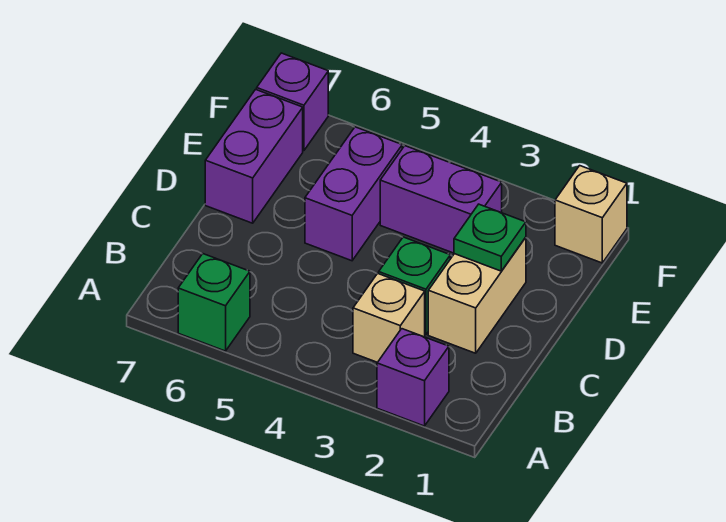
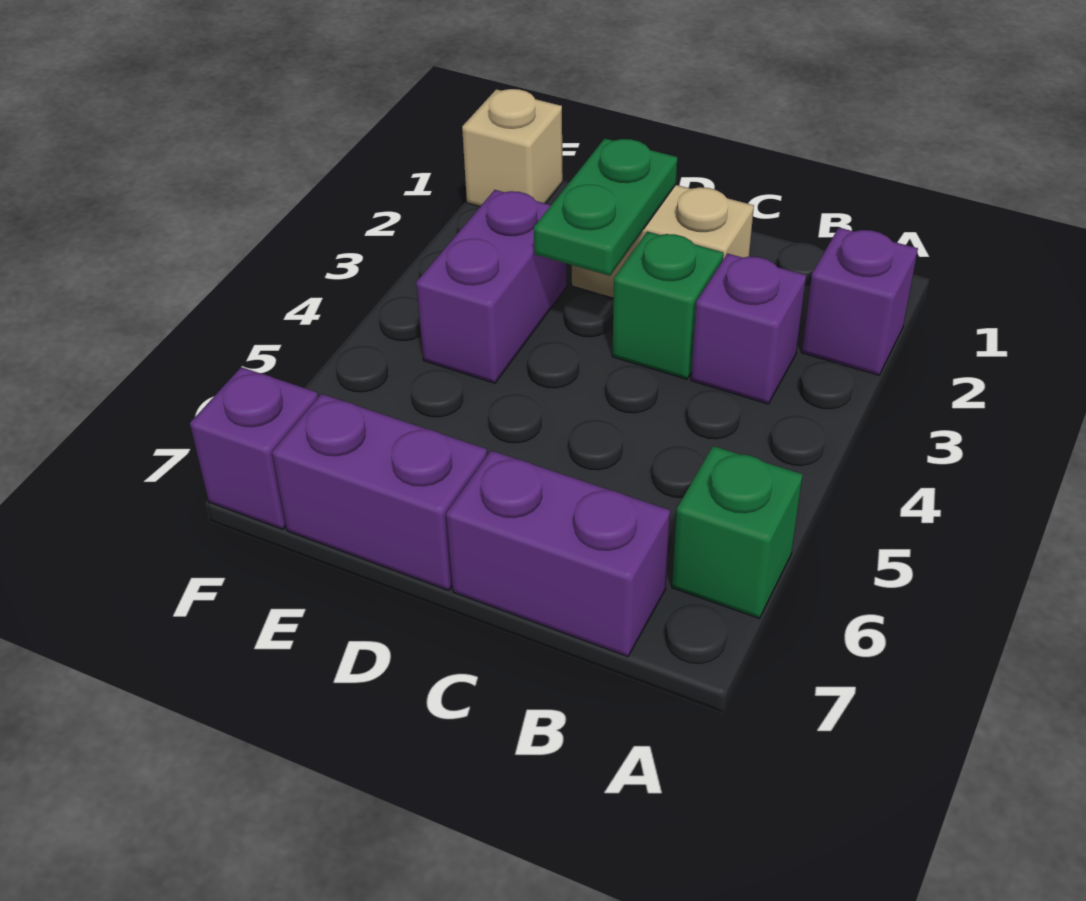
tan brick B3 level 1 -> purple brick B3 level 1
green plate D2 level 2 -> green plate D2:D3 level 2
purple brick D5:E5 level 1 -> purple brick B7:C7 level 1

